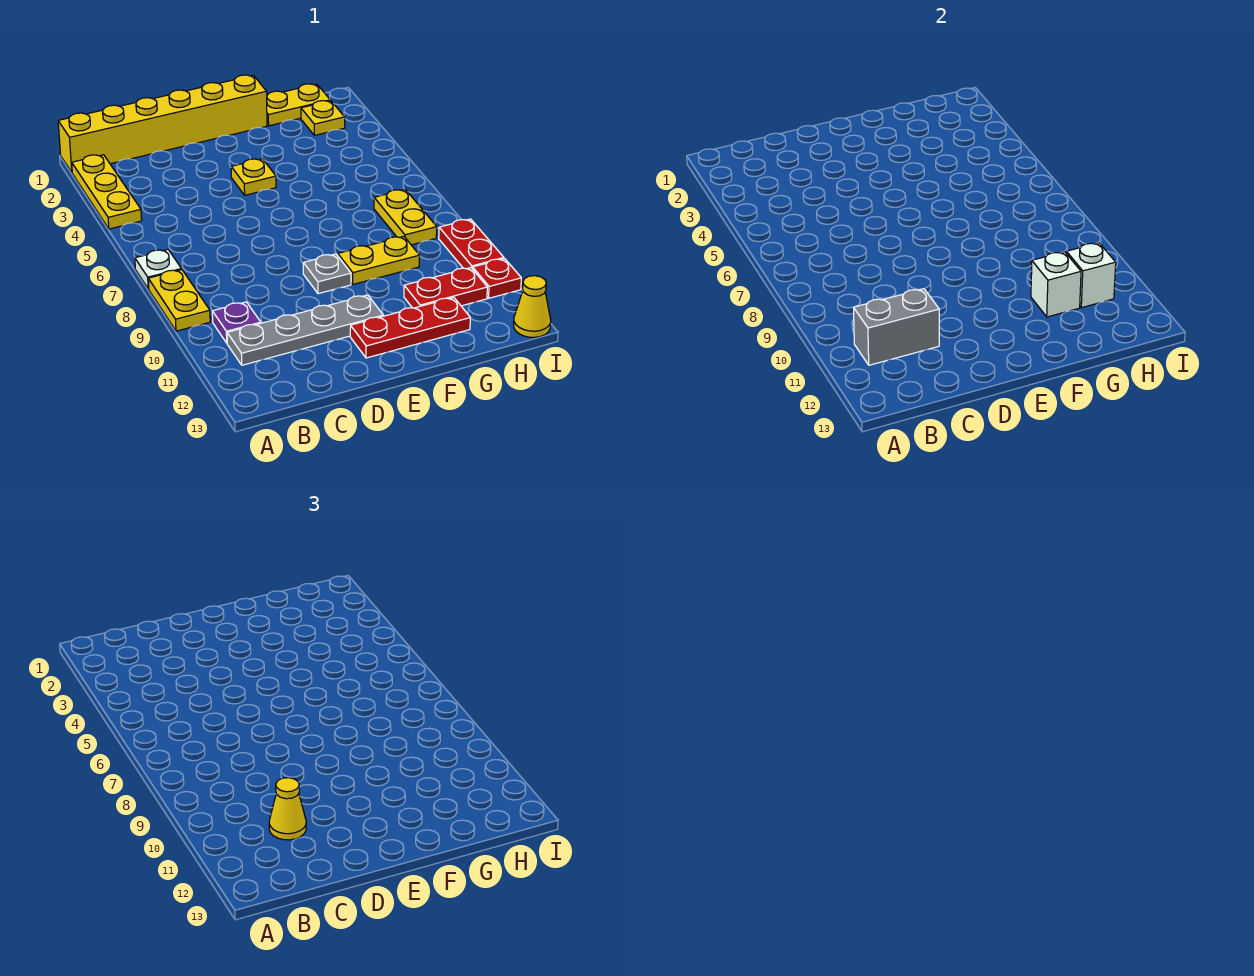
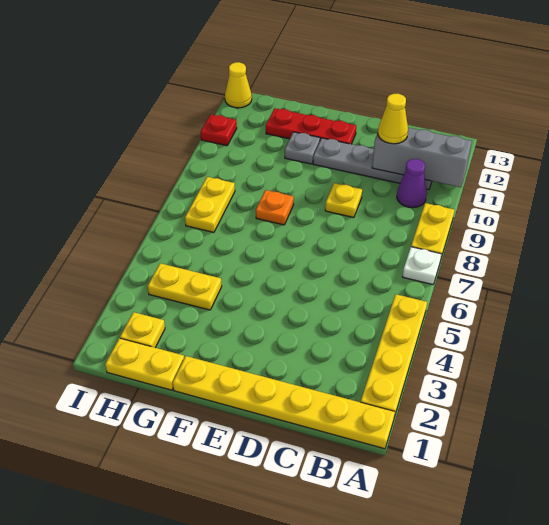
yellow brick A1:F1 level 1 -> yellow plate A1:F1 level 1
yellow plate A2:A4 level 1 -> yellow plate A2:A5 level 1
purple plate B10 level 1 -> purple cone B10 level 1
grey brick B11:C11 level 2 -> grey brick A11:C11 level 2
yellow plate E4 level 1 -> yellow plate D9 level 1
grey plate E9 level 1 -> grey plate F11 level 1
none -> orange plate F8 level 1
yellow plate F9:G9 level 1 -> yellow plate G4:H4 level 1
red plate G11:H11 level 1 -> none
white brick G11 level 2 -> none
white brick H11 level 2 -> none
red plate I9:I10 level 1 -> none

